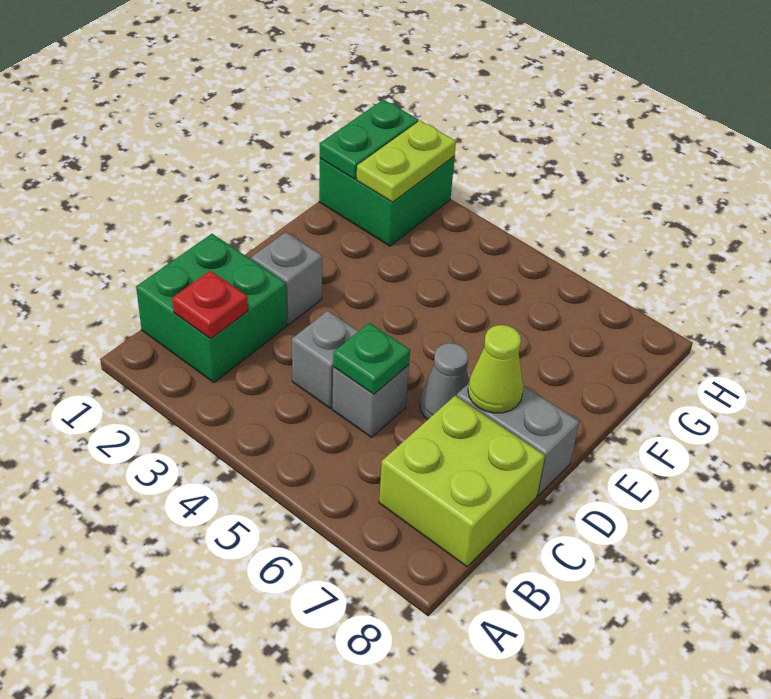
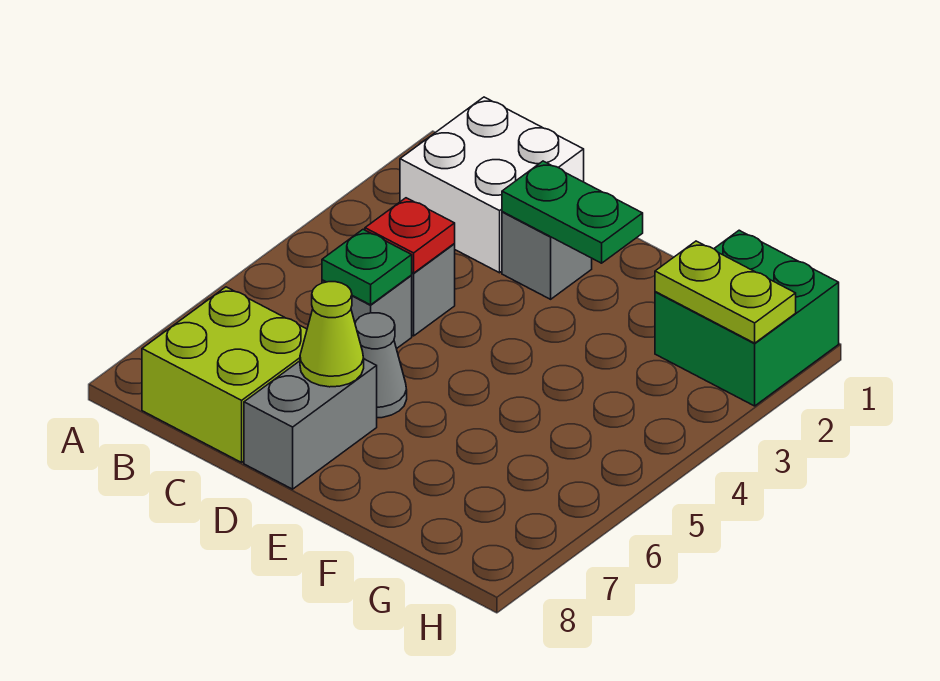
green brick B1:C2 level 1 -> white brick B1:C2 level 1
red plate B2 level 2 -> red plate C4 level 2
green plate G1:H1 level 2 -> green plate D2:E2 level 2

